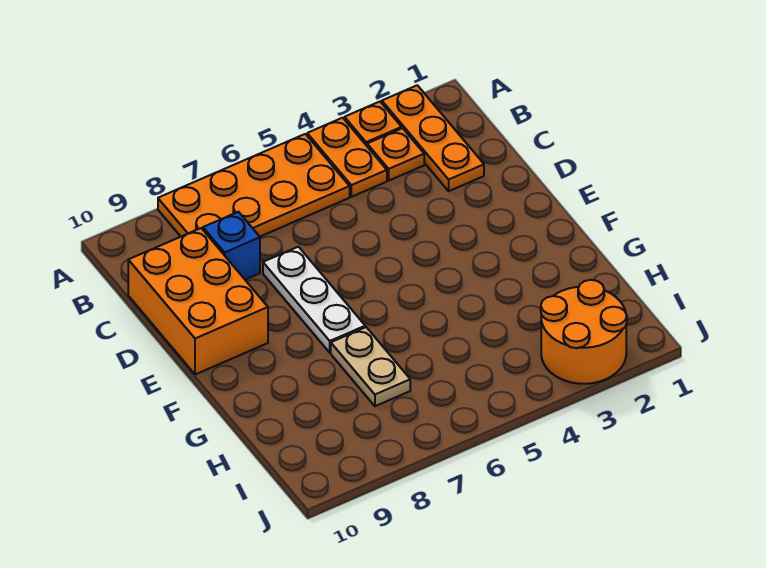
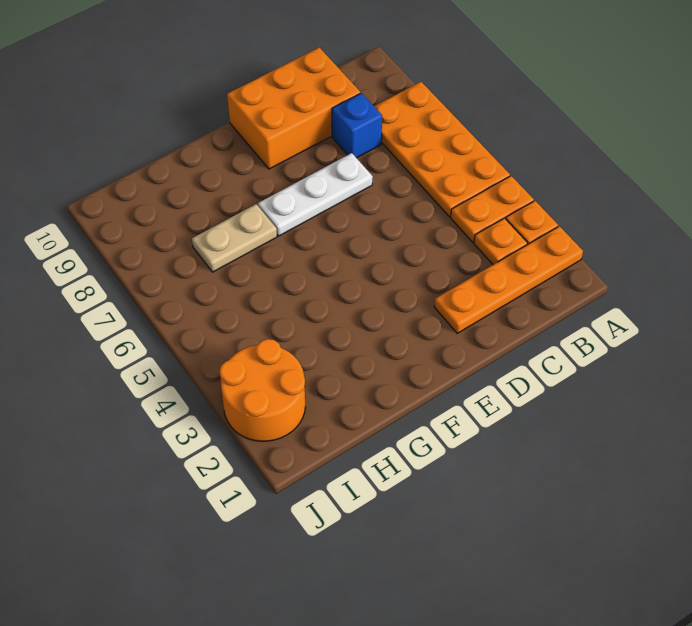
orange plate A2:C2 level 1 -> orange plate A2:D2 level 1

